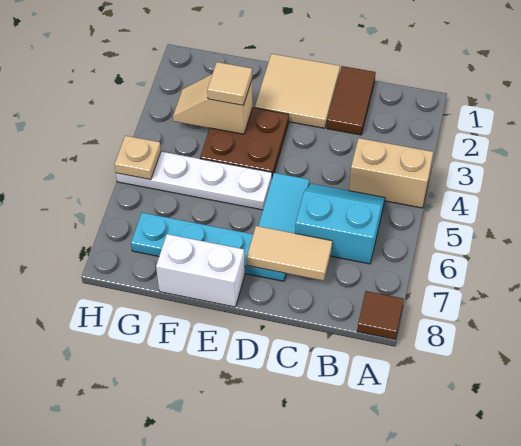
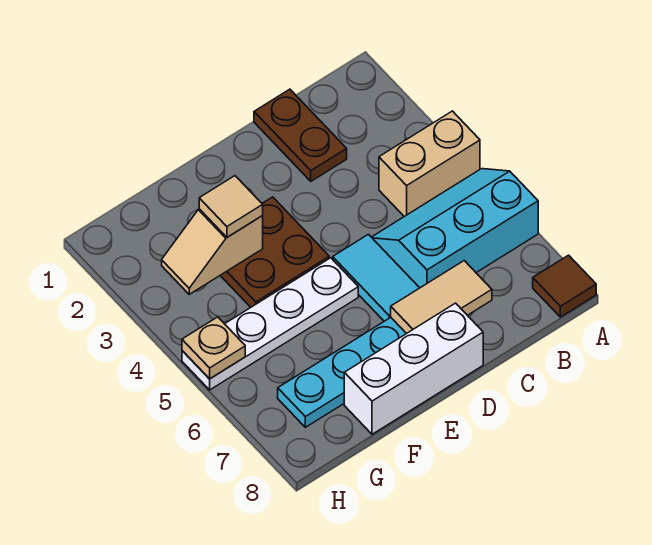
cyan slope B5:C6 level 1 top 6 -> cyan slope A5:C6 level 1 top 6
brown tile C1:C2 level 1 -> brown plate C1:C2 level 1
tan tile D1:E2 level 1 -> none
white brick E8:F8 level 1 -> white brick D8:F8 level 1

